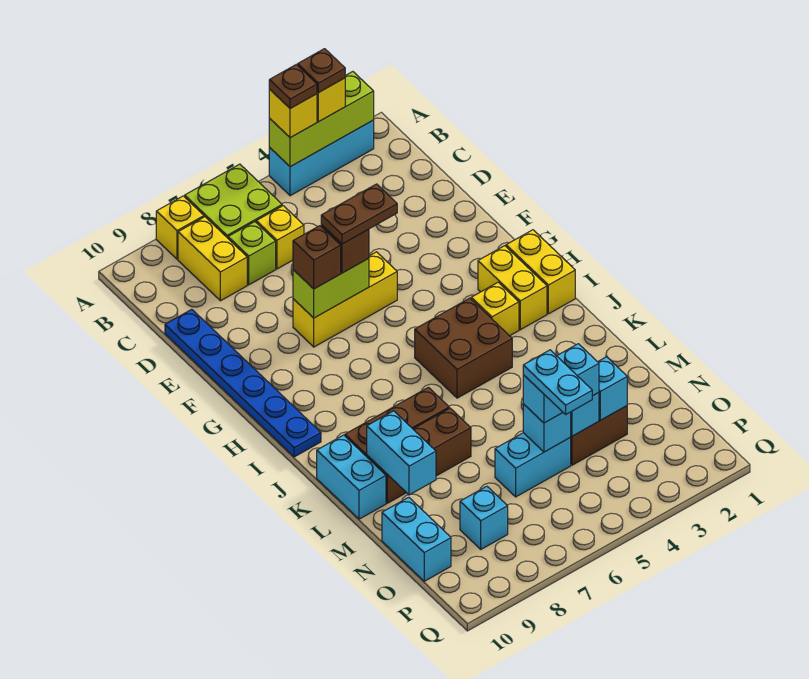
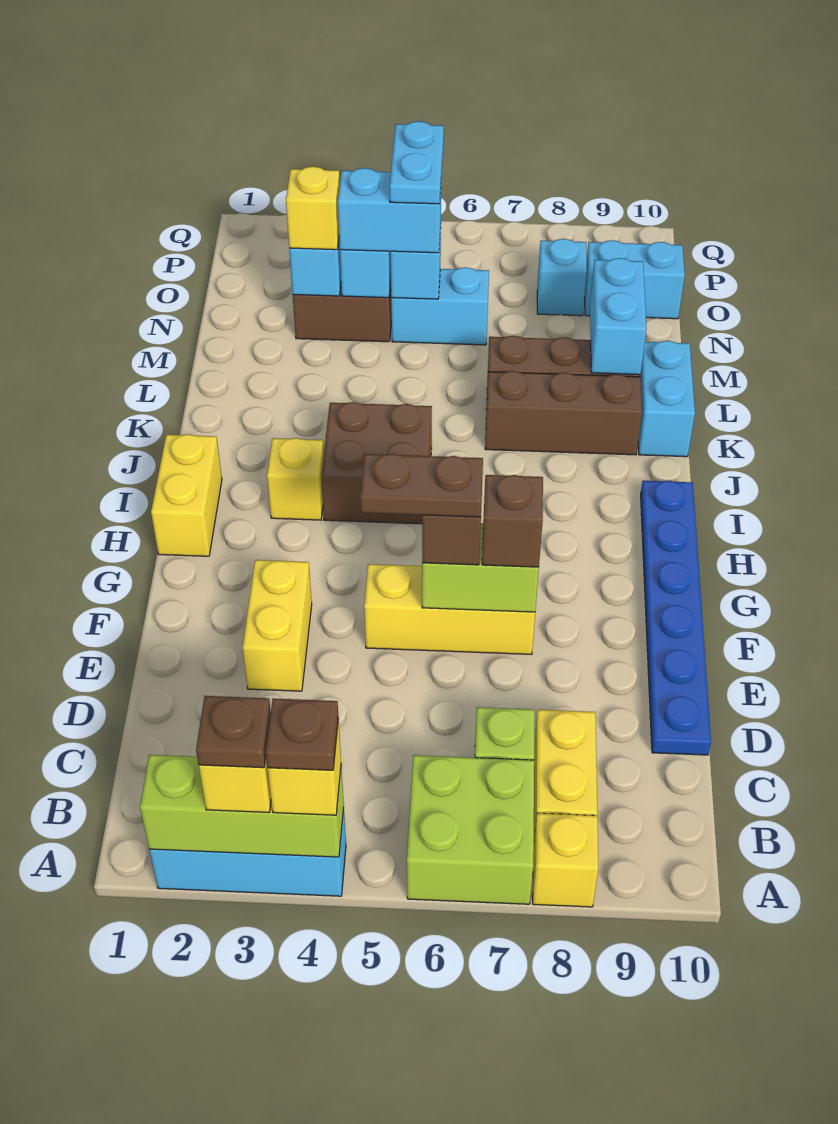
yellow brick C6 level 1 -> yellow brick N3 level 3
yellow brick H2:I2 level 1 -> yellow brick E3:F3 level 1
cyan brick N10:O10 level 1 -> cyan brick O9:O10 level 1

